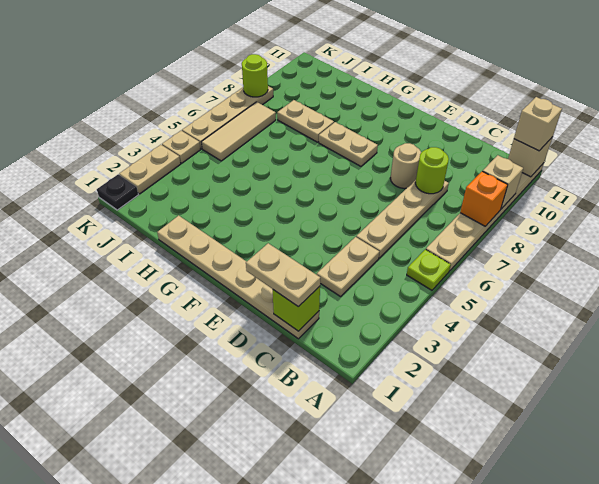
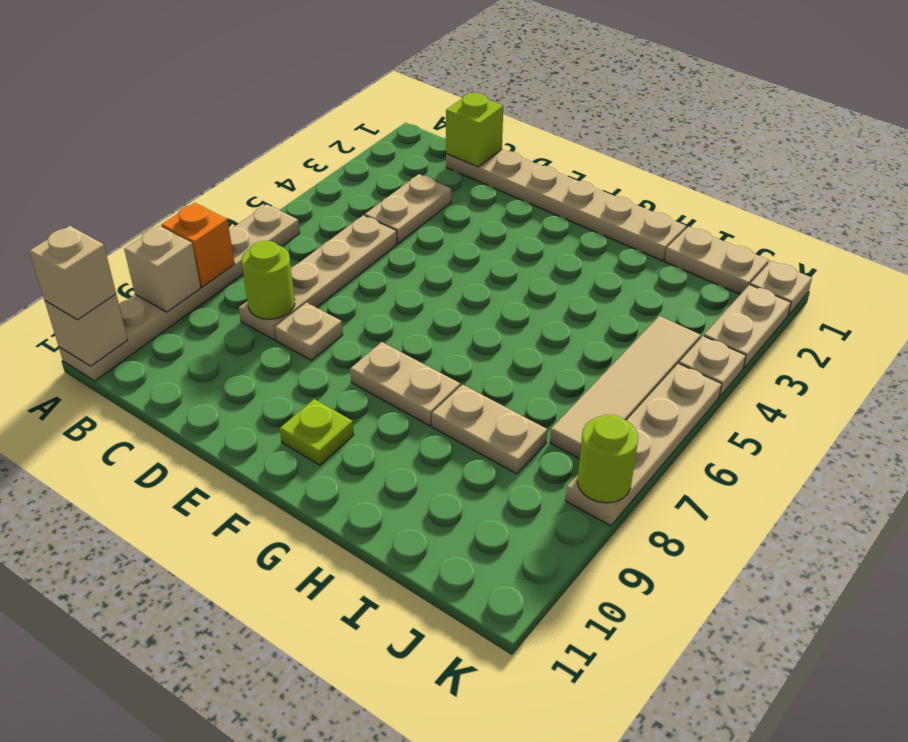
lime plate A5 level 1 -> lime plate F10 level 1
tan plate C1:D1 level 3 -> tan plate I1:J1 level 1
tan round brick D8 level 1 -> tan plate D8 level 1
tan tile J5:J7 level 1 -> tan tile J4:J7 level 1
black plate K1 level 1 -> tan plate K1 level 1

